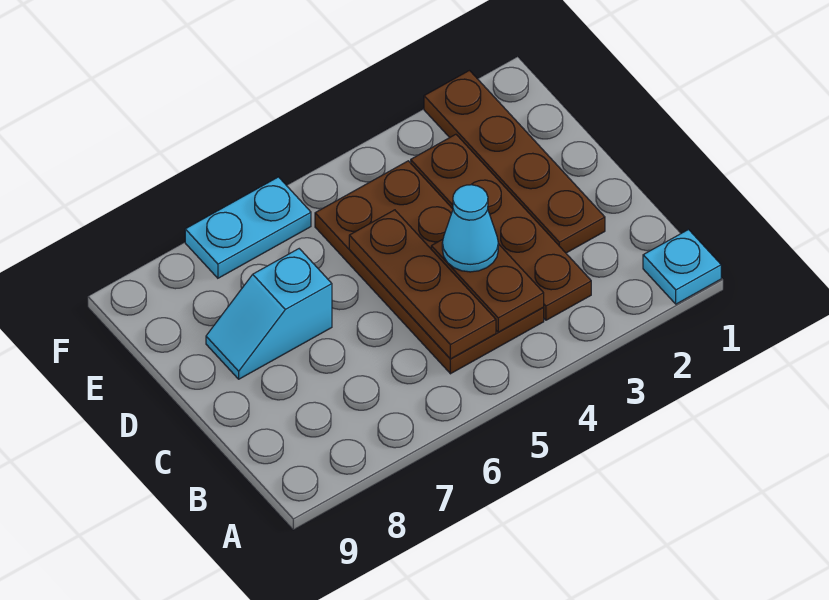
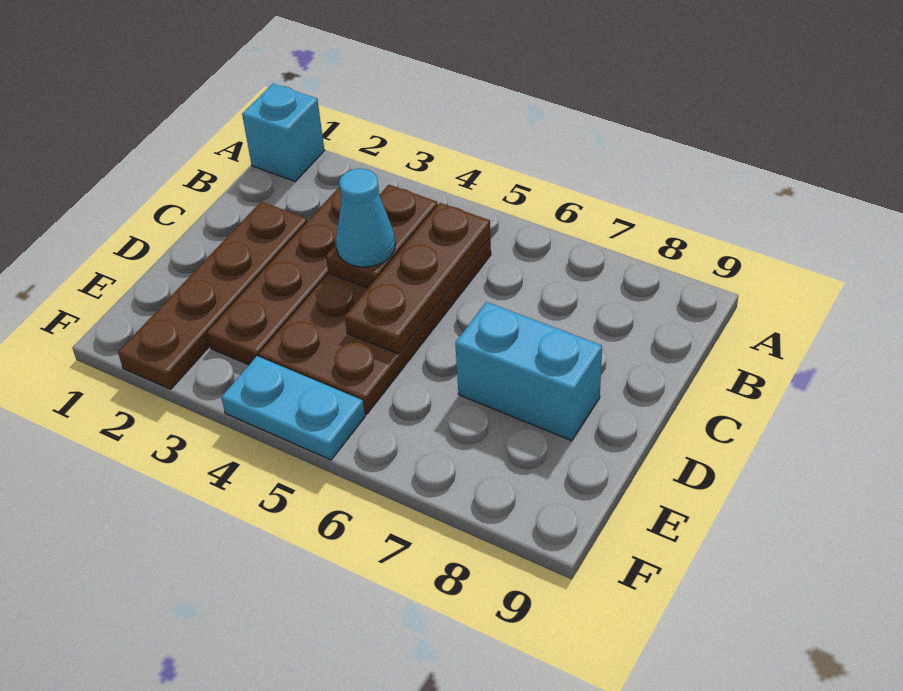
cyan plate A1 level 1 -> cyan brick A1 level 1
cyan slope D7:D8 level 1 top 7 -> cyan brick D7:D8 level 1
cyan plate F6:F7 level 1 -> cyan plate F4:F5 level 1

